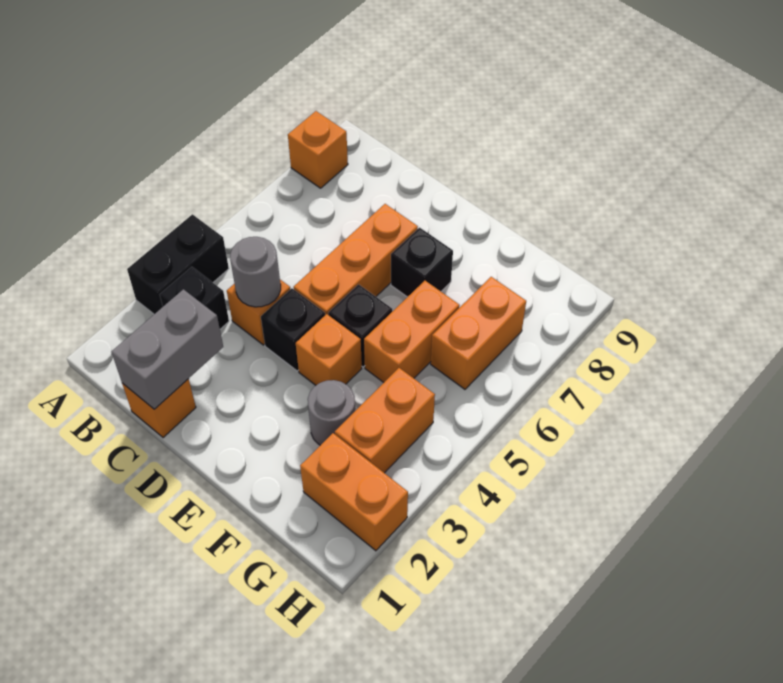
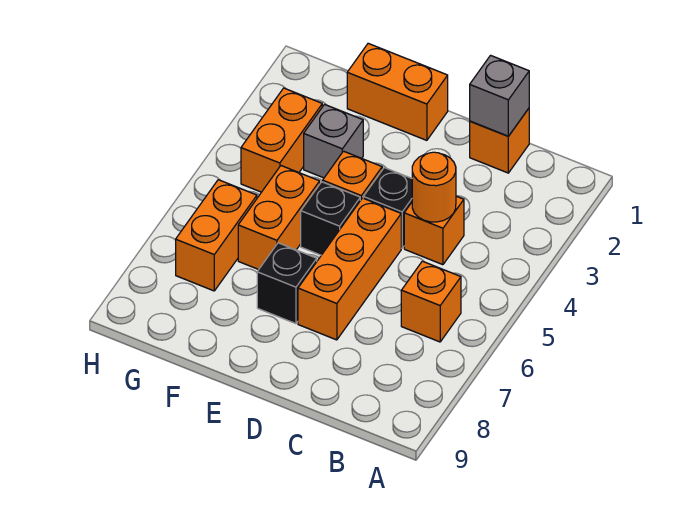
black brick A3:A4 level 1 -> none
orange brick A8 level 1 -> orange brick B6 level 1
black brick B3 level 1 -> none
grey brick C1:C2 level 2 -> grey brick C1 level 2
grey round brick C4 level 2 -> orange round brick C4 level 2
grey round brick F3 level 1 -> grey brick F3 level 1
orange brick G2:H2 level 1 -> orange brick E1:F1 level 1

